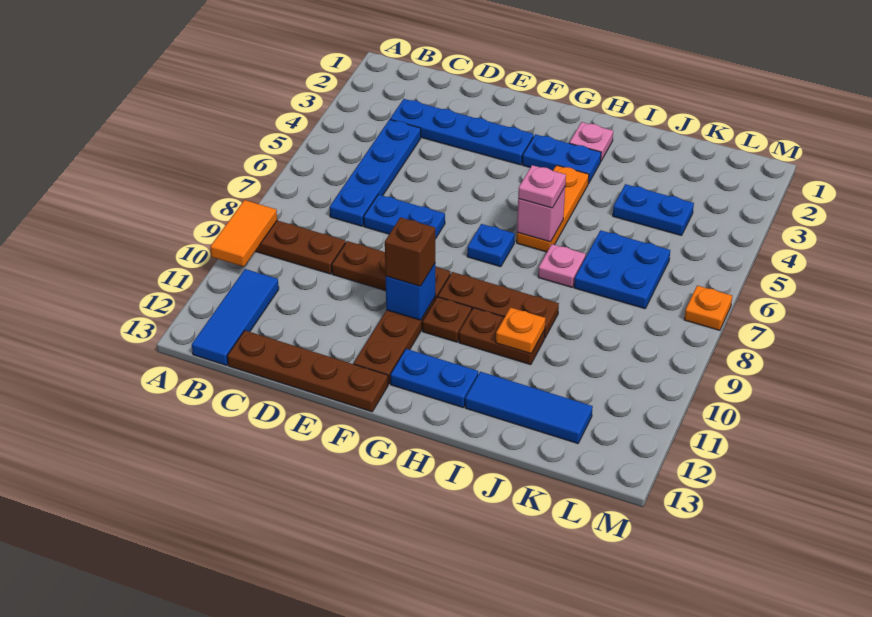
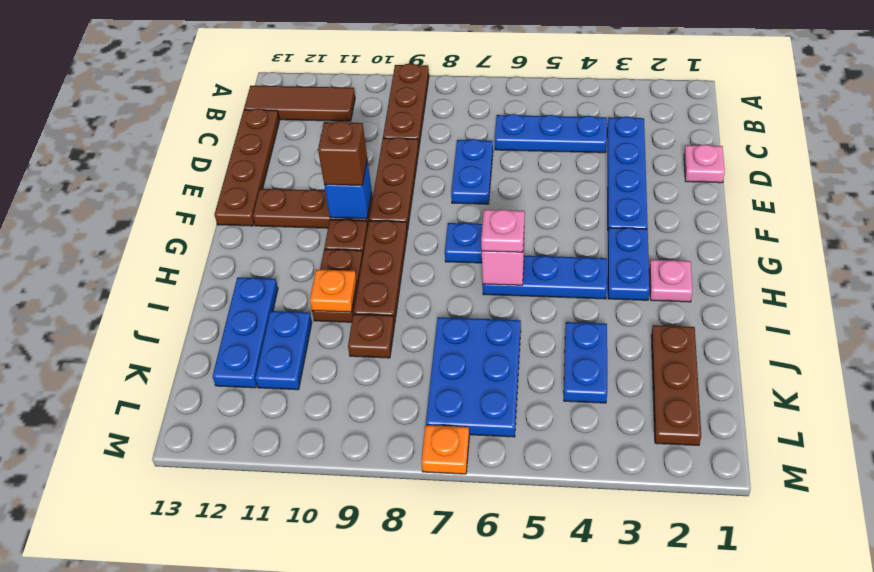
orange tile A9:A10 level 2 -> none
blue tile B11:B13 level 1 -> brown tile B11:B13 level 1
blue plate C4:C7 level 1 -> blue plate C4:C6 level 1
blue plate G12:H12 level 1 -> blue plate J11:K11 level 1
orange plate H4:H6 level 1 -> blue plate H4:H6 level 1
pink plate I7 level 1 -> pink plate D1 level 1
blue tile I12:K12 level 1 -> blue plate I12:K12 level 1
none -> brown plate J2:L2 level 1
blue plate J6:K7 level 1 -> blue plate J6:L7 level 1
none -> brown plate J9 level 1

